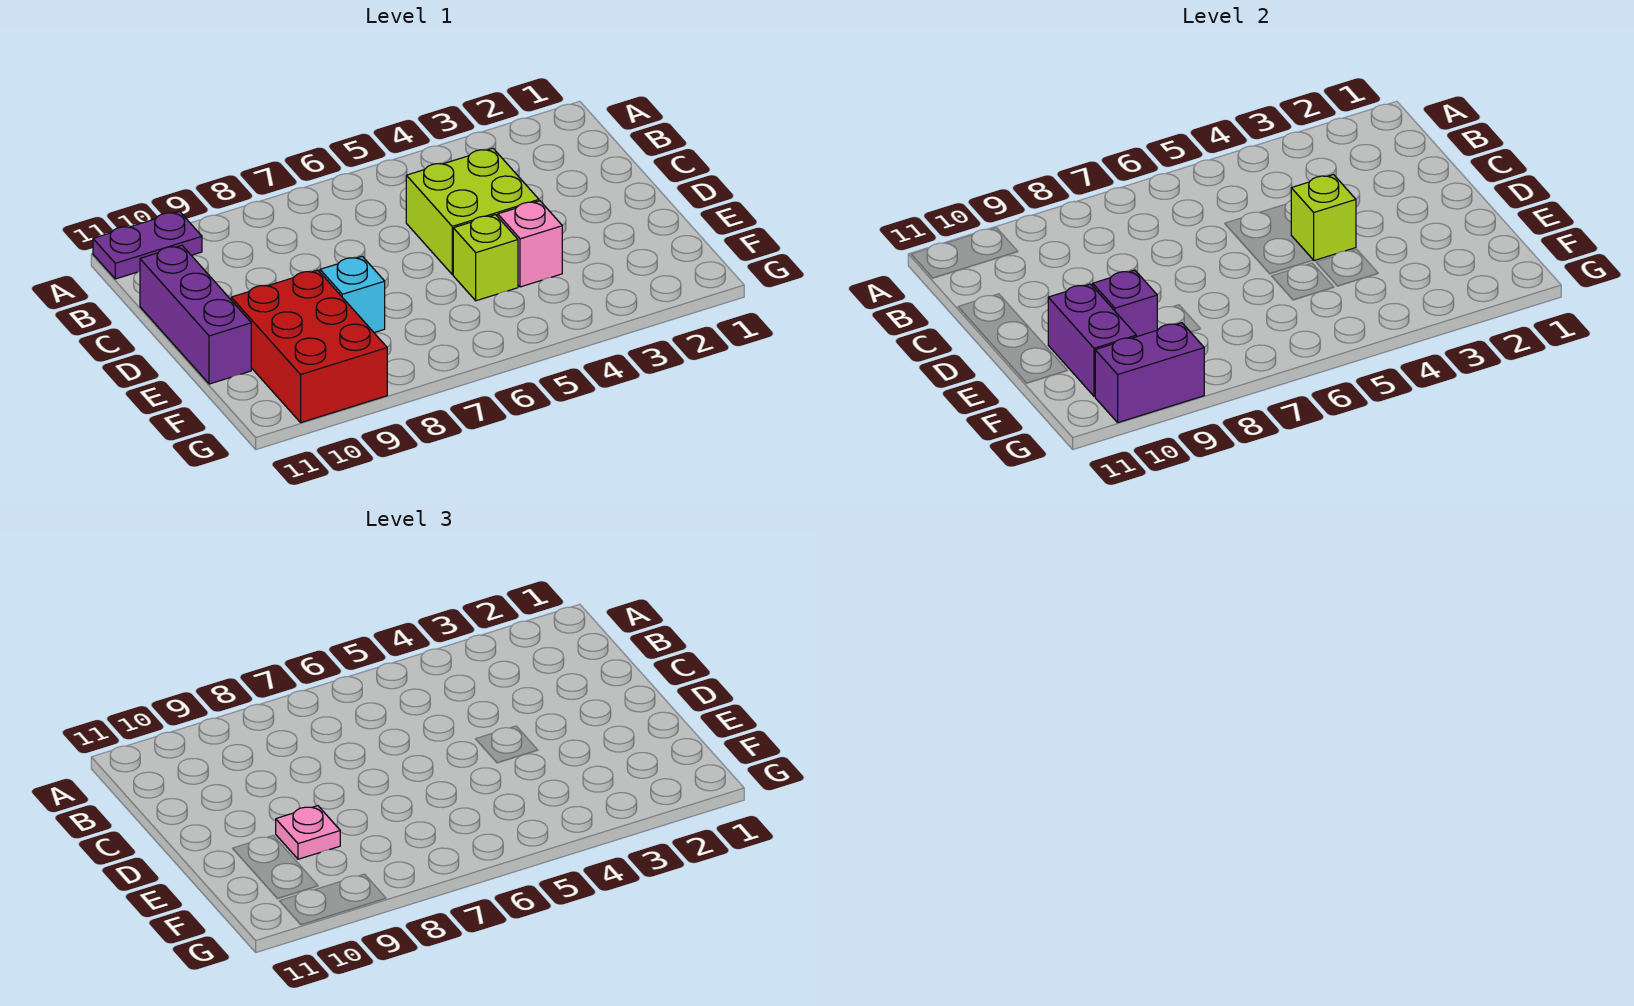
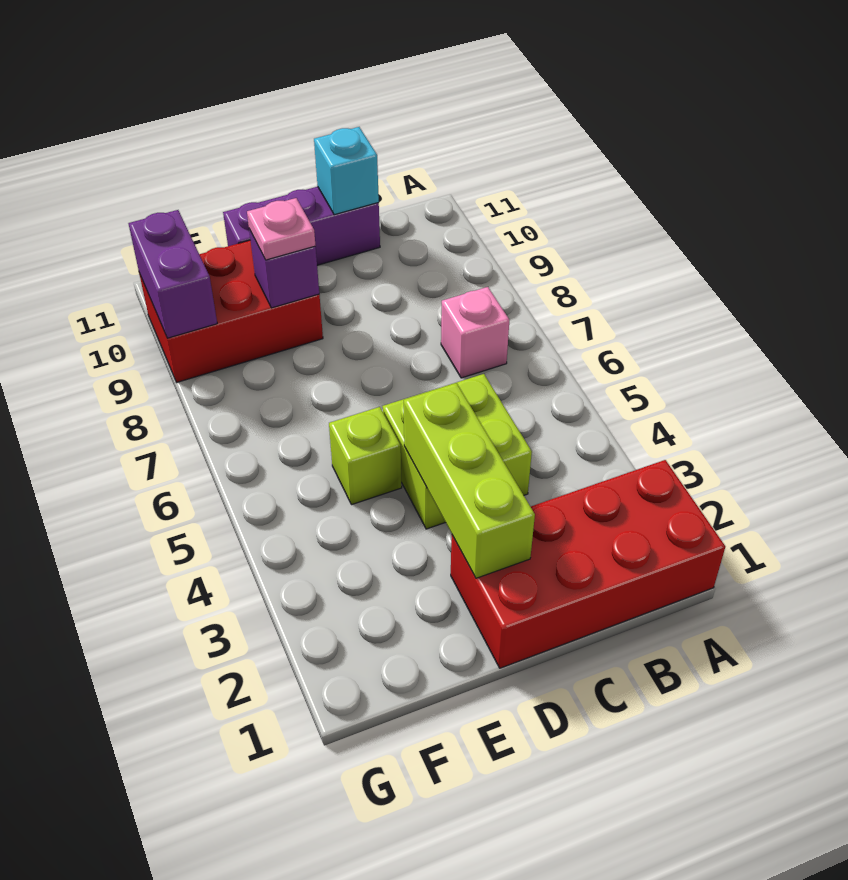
none -> red brick A1:D2 level 1
purple plate A10:A11 level 1 -> none
lime brick D4 level 2 -> lime brick D2:D4 level 2
pink brick E4 level 1 -> pink brick B7 level 1
cyan brick E8 level 1 -> cyan brick C11 level 2
purple brick E10:F10 level 2 -> none

